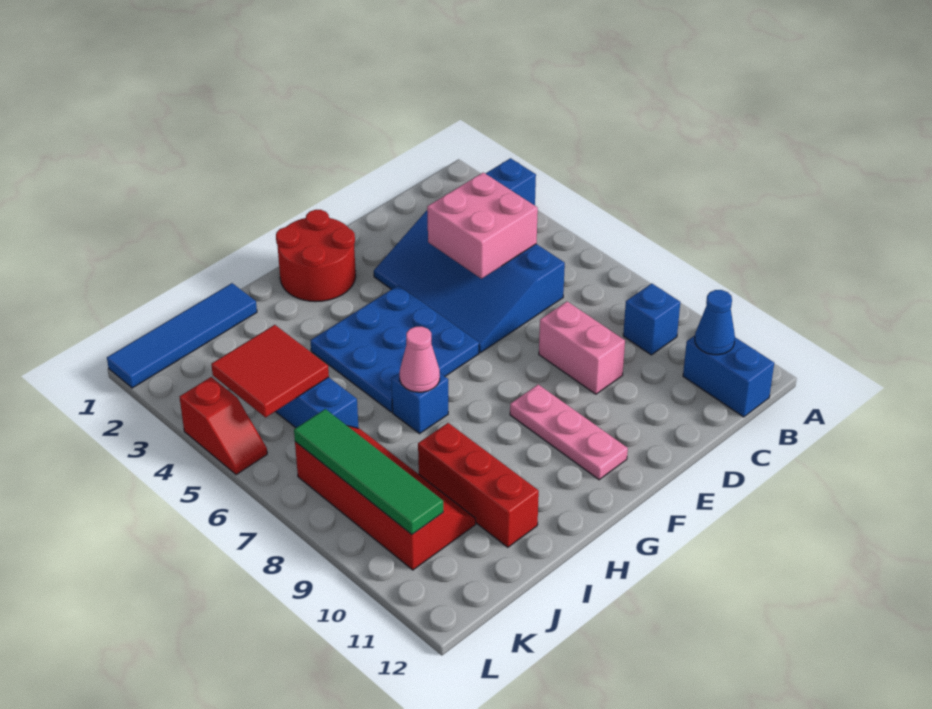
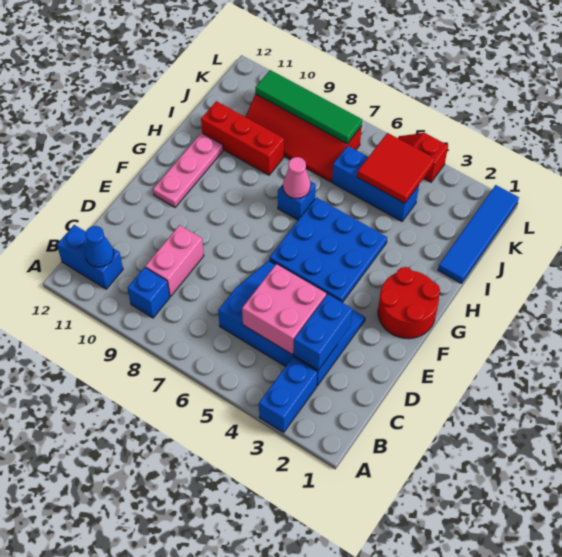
none -> blue brick C3:D3 level 2
pink brick D8:D9 level 1 -> pink brick C9:D9 level 1
pink plate F9:F11 level 1 -> pink plate F11:H11 level 1

